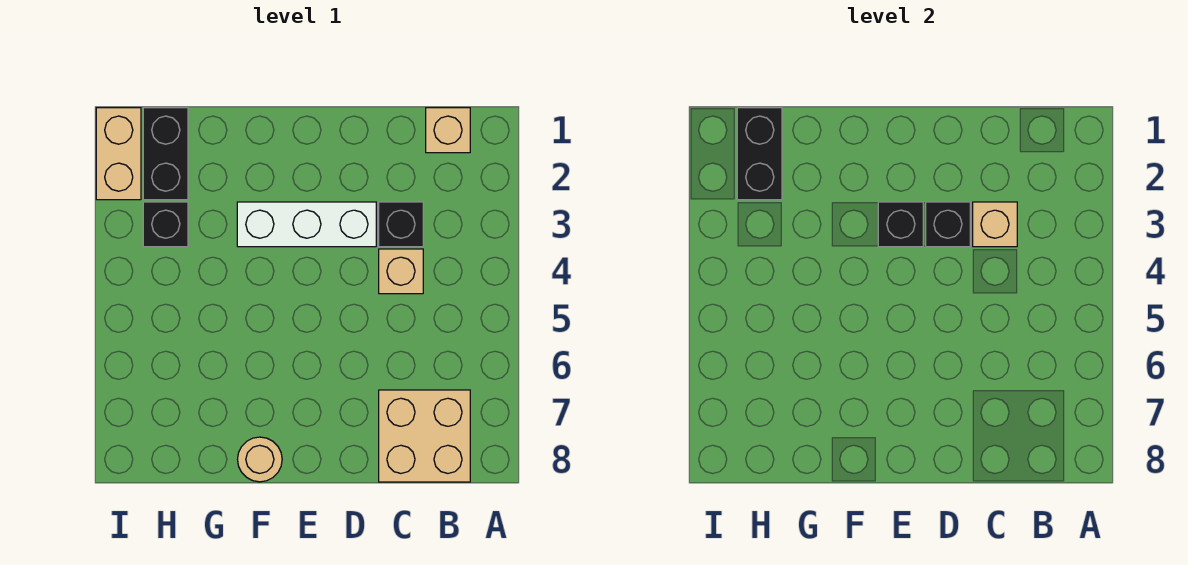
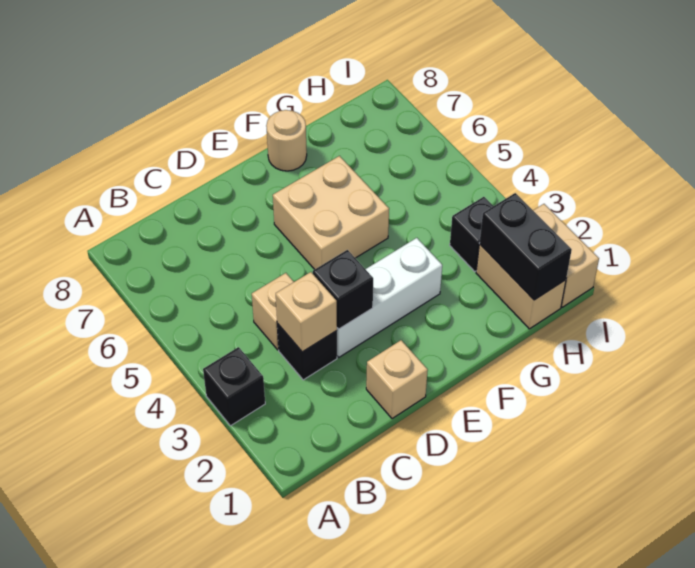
tan brick B1 level 1 -> tan brick D1 level 1
tan brick B7:C8 level 1 -> tan brick E5:F6 level 1
black brick E3 level 2 -> black brick A3 level 1
black brick H1:H2 level 1 -> tan brick H1:H2 level 1

